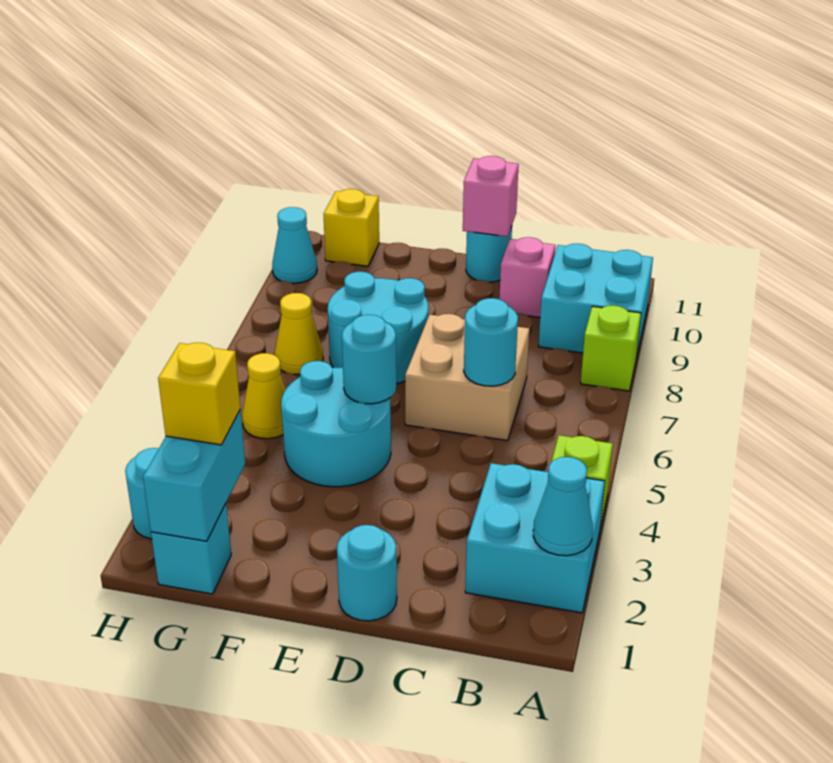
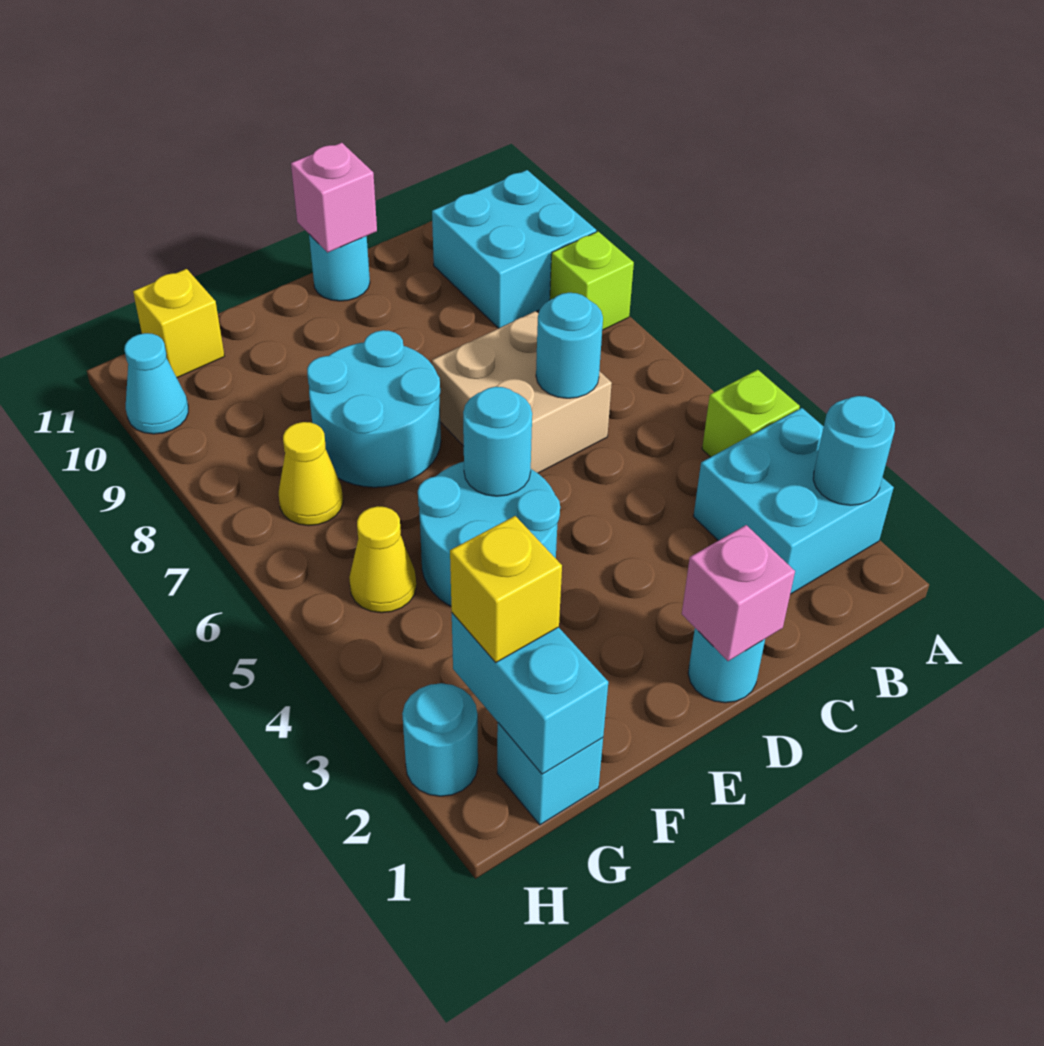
cyan cone A2 level 2 -> cyan round brick A2 level 2
pink brick C10 level 1 -> pink brick D1 level 2

